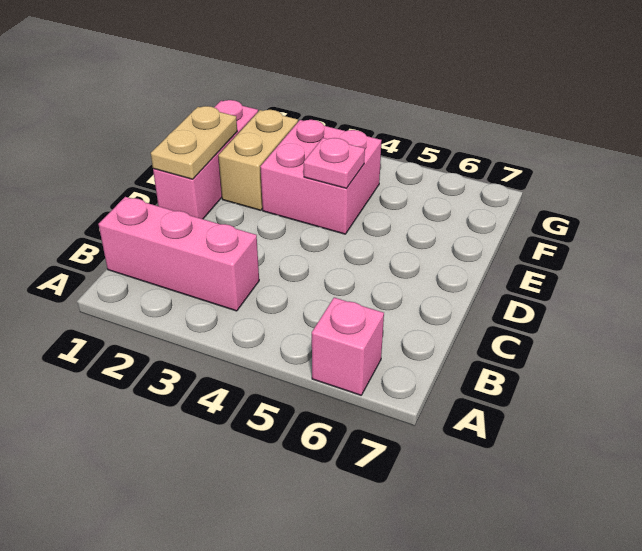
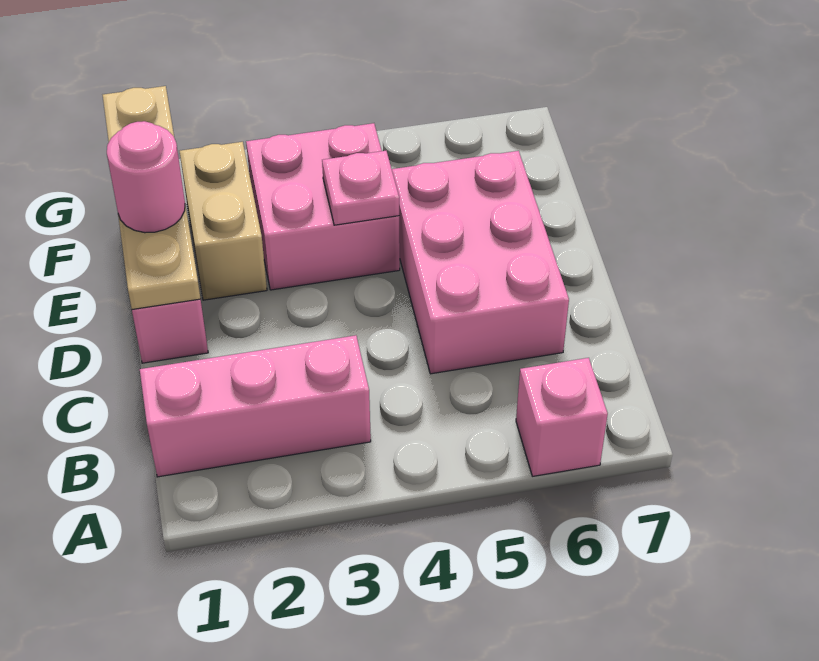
none -> pink brick C5:E6 level 1
tan plate D1:E1 level 2 -> tan plate D1:G1 level 2
none -> pink round brick E1 level 3

